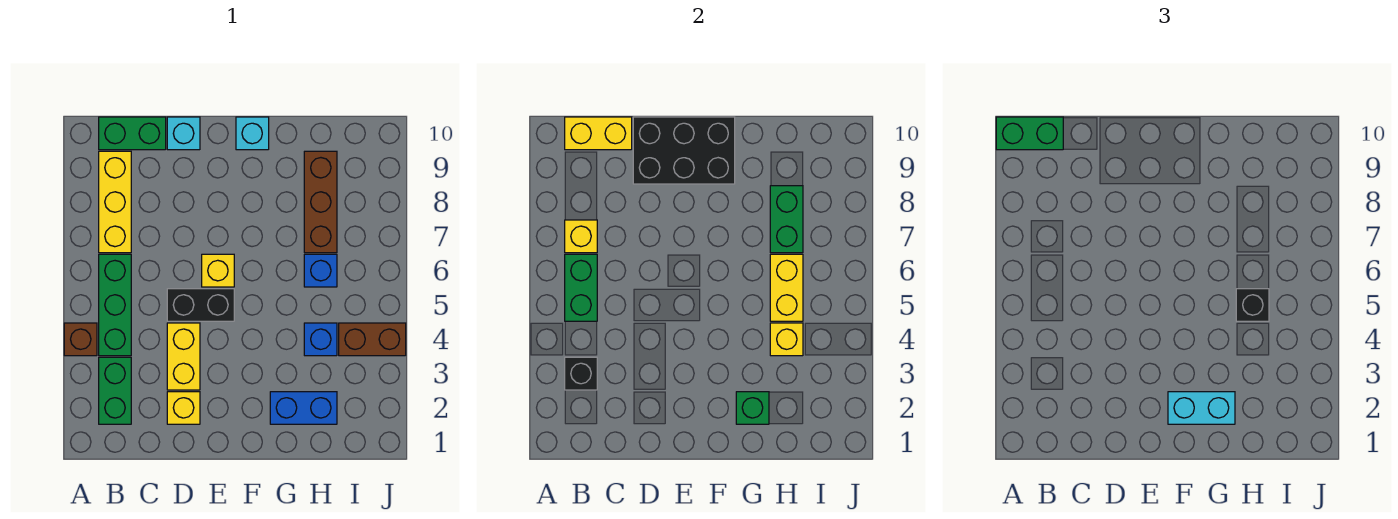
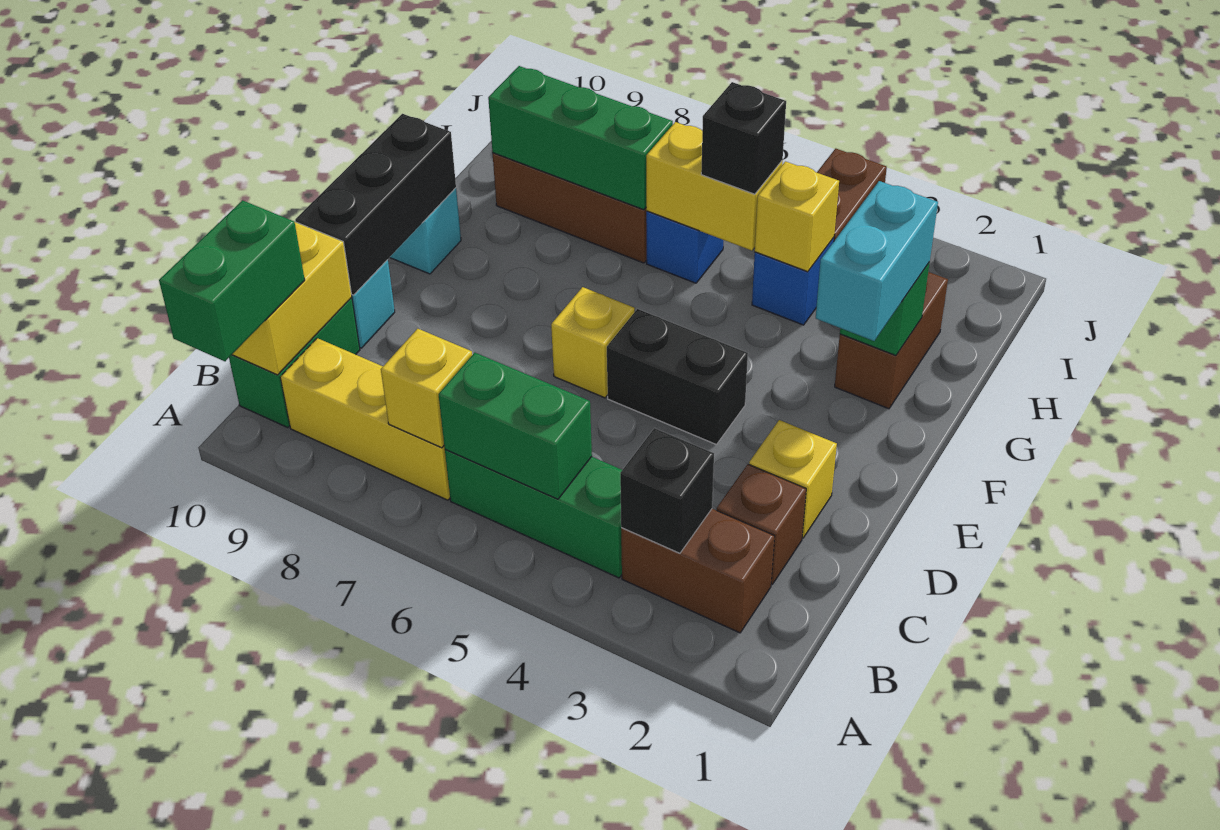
brown brick A4 level 1 -> brown brick C2 level 1
green brick B2:B3 level 1 -> brown brick B2:B3 level 1
yellow brick D3:D4 level 1 -> none
black brick D5:E5 level 1 -> black brick E4:E5 level 1
black brick D9:F10 level 2 -> black brick D10:F10 level 2
blue brick G2:H2 level 1 -> brown brick G2:H2 level 1
green brick H7:H8 level 2 -> green brick H7:H9 level 2

